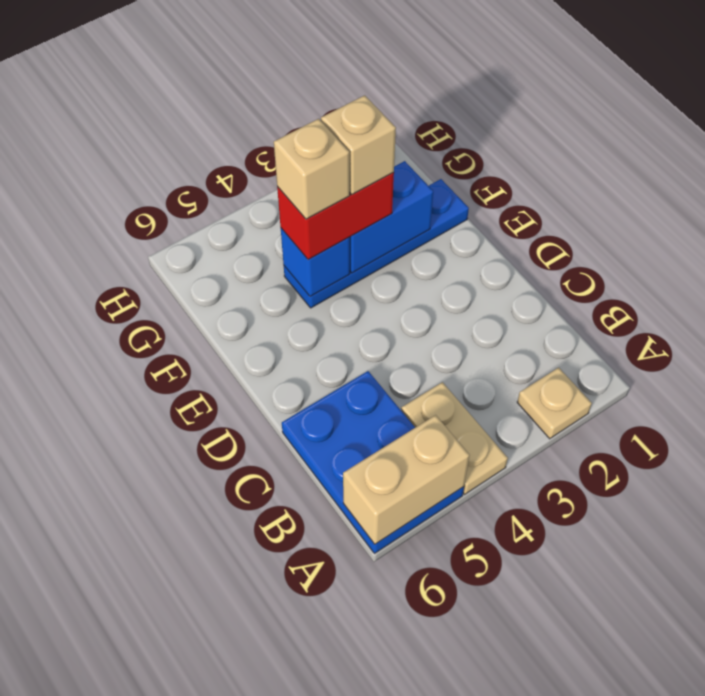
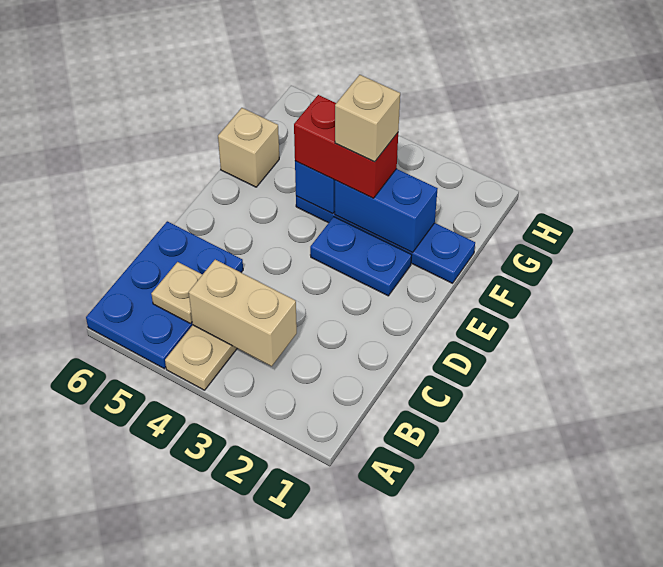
tan plate A2 level 1 -> tan plate B5 level 2
tan brick A5:A6 level 2 -> tan brick B3:B4 level 2
none -> blue plate E2:E3 level 1
tan brick F4 level 4 -> tan brick F6 level 1

